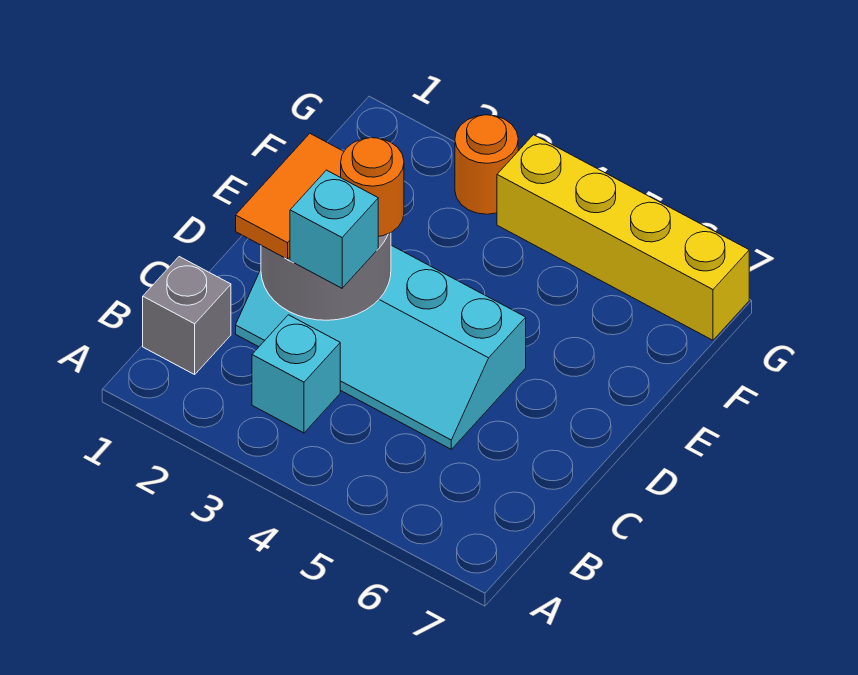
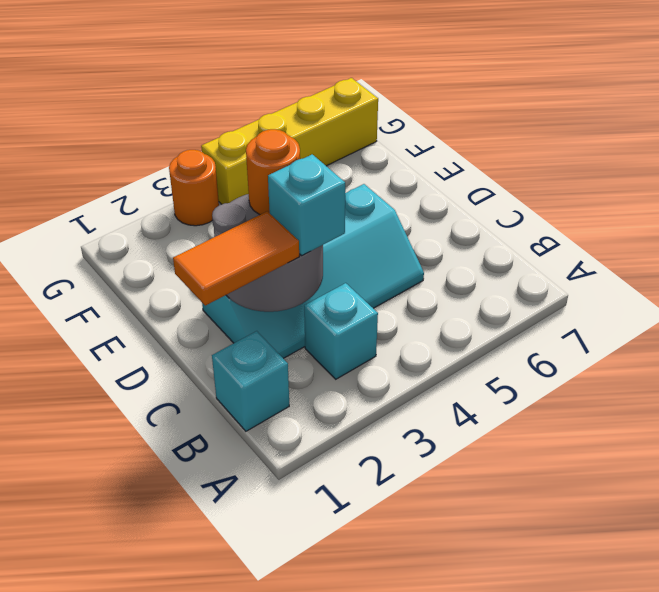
grey brick B1 level 1 -> cyan brick B1 level 1
orange tile C2:D2 level 3 -> orange tile C1:C2 level 3

